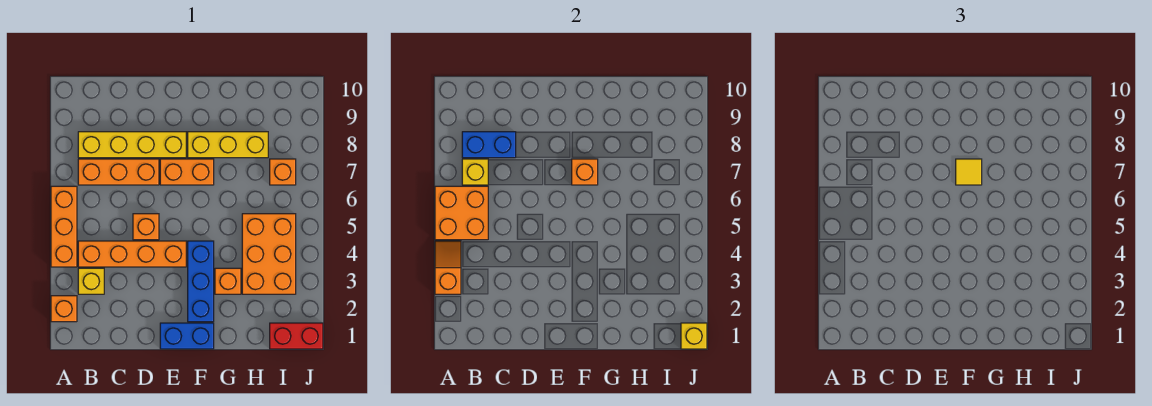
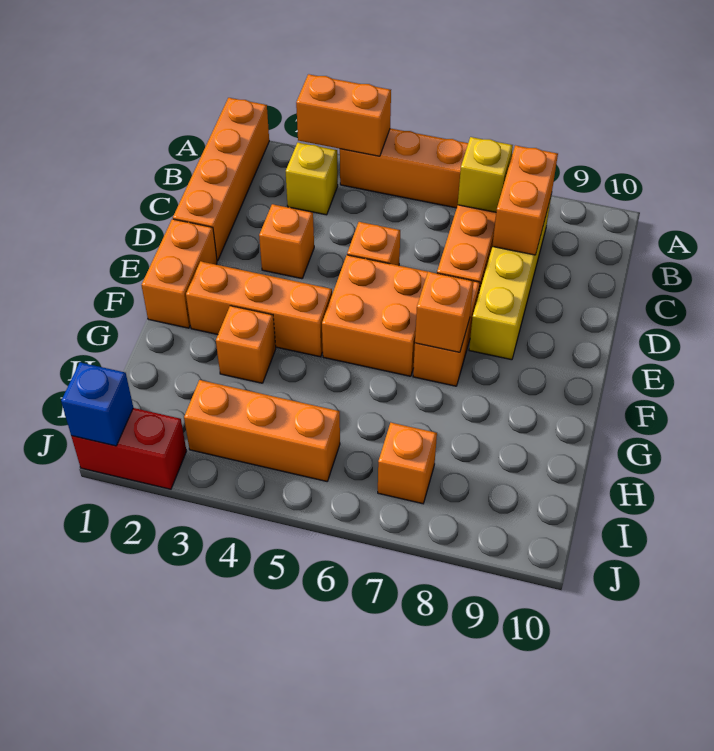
orange brick A2 level 1 -> orange brick D3 level 1
orange slope A3:A4 level 2 top 3 -> orange brick A3:A4 level 2
orange brick A5:B6 level 2 -> orange brick E5:F6 level 1
orange brick B4:E4 level 1 -> orange brick A1:D1 level 1
blue brick B8:C8 level 2 -> orange brick B8:C8 level 2
blue brick E1:F1 level 1 -> orange brick E1:F1 level 1
blue brick F2:F4 level 1 -> orange brick F2:F4 level 1
yellow tile F7 level 3 -> none
yellow brick F8:H8 level 1 -> none
orange brick H3:I5 level 1 -> orange brick I3:I5 level 1
red brick I1:J1 level 1 -> red brick J1:J2 level 1
yellow brick J1 level 2 -> blue brick J1 level 2

